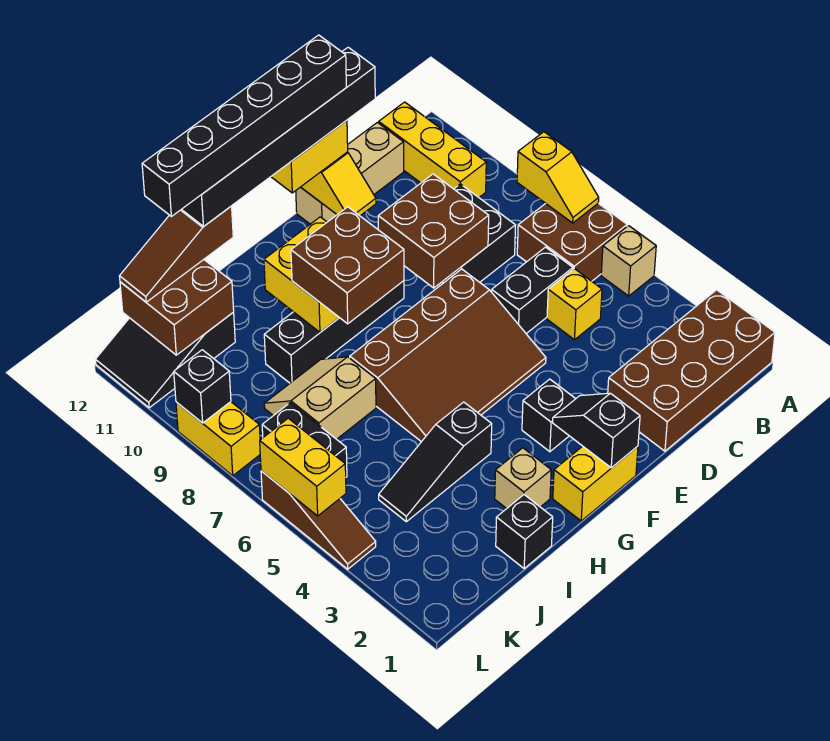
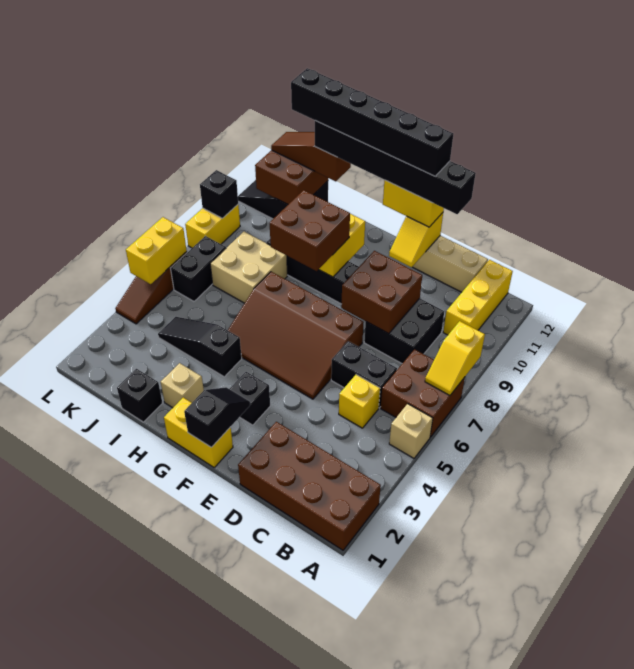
tan slope I7:J8 level 1 top 7 -> tan brick I7:J8 level 1

